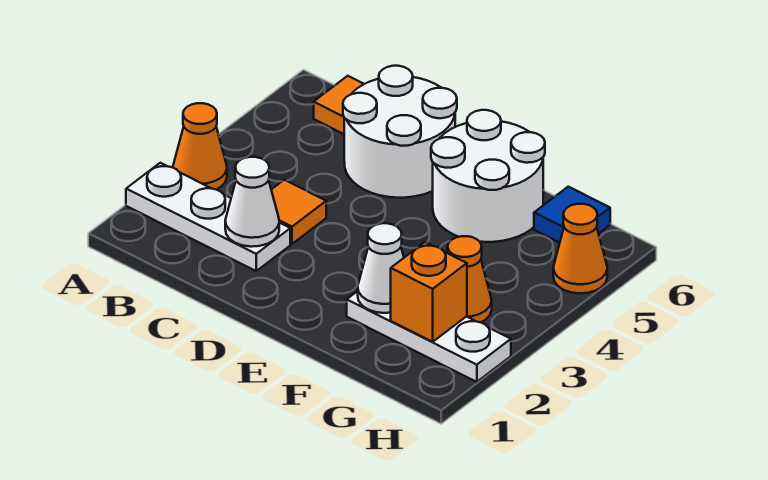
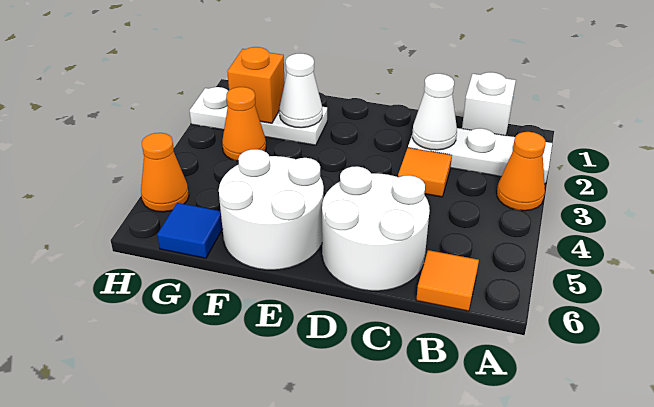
none -> white brick B1 level 1

